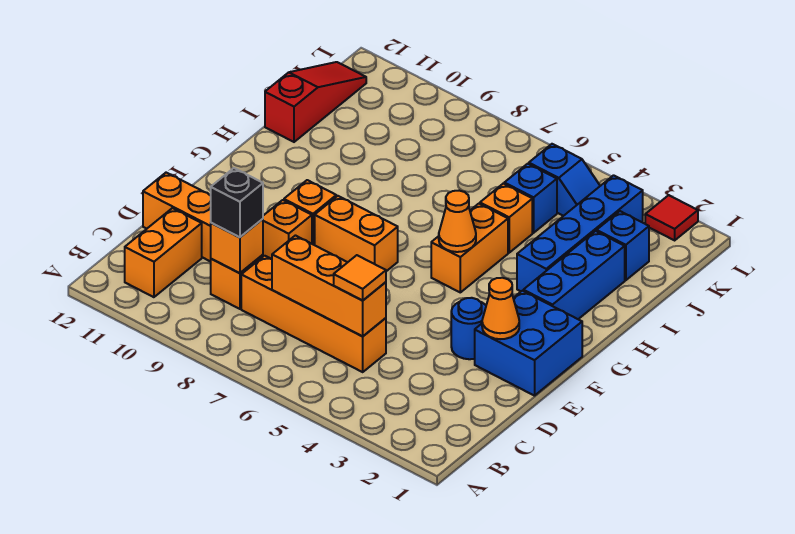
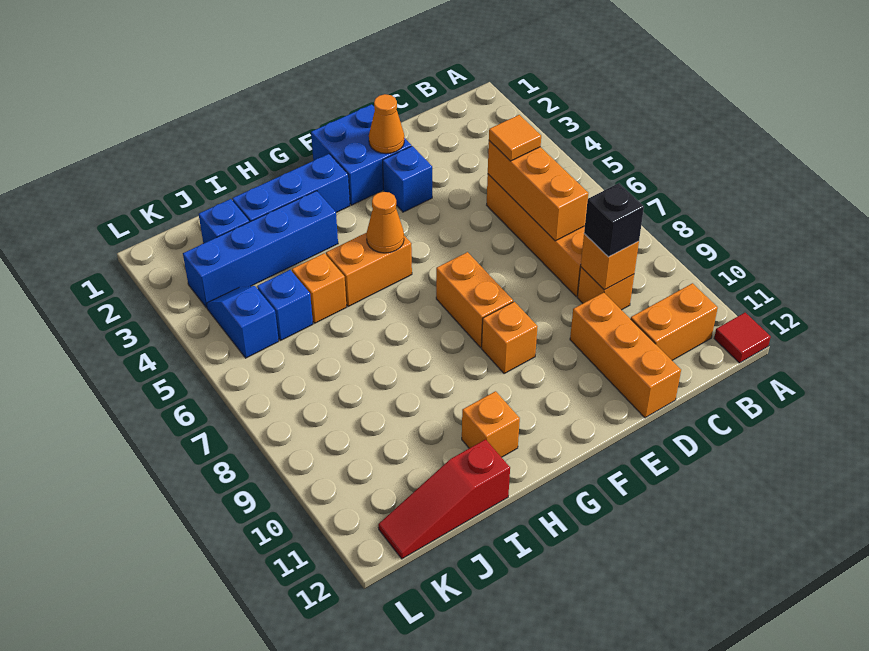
blue round brick E3 level 1 -> blue brick E3 level 1
orange brick E9 level 1 -> orange brick H11 level 1
red tile L2 level 1 -> red tile A12 level 1

